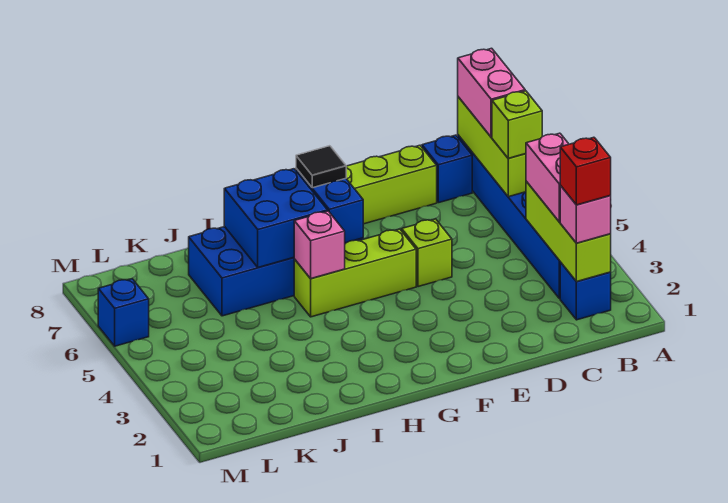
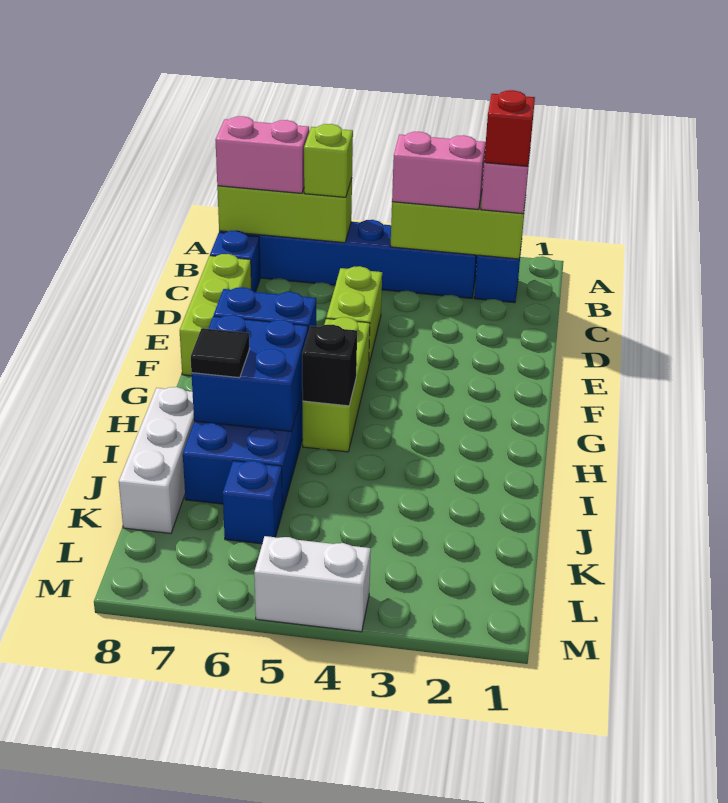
lime brick E5 level 1 -> lime brick D5:E5 level 1
black tile G7 level 3 -> black tile I7 level 3
pink brick H5 level 2 -> black brick H5 level 2
none -> white brick I8:K8 level 1
none -> white brick M4:M5 level 1
blue brick M6 level 1 -> blue brick K6 level 1

